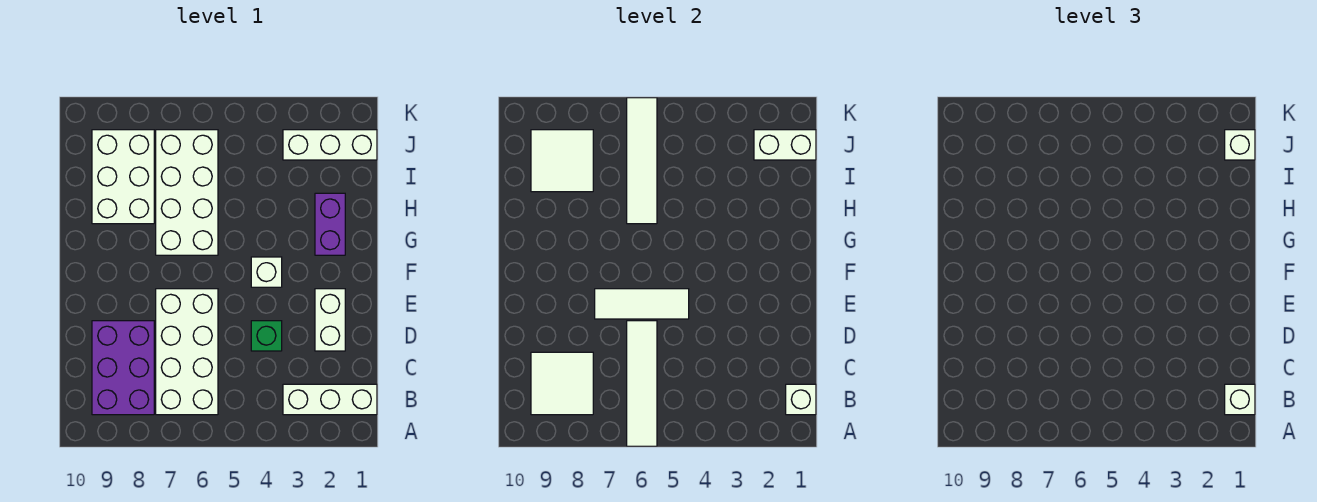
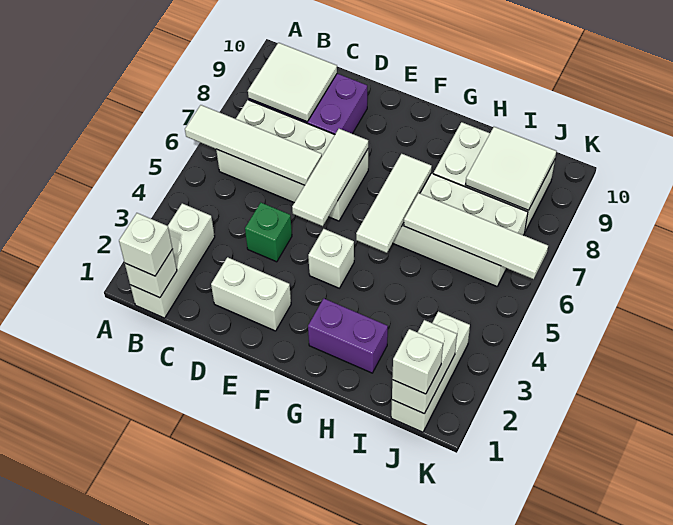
none -> white tile G5:G7 level 2

